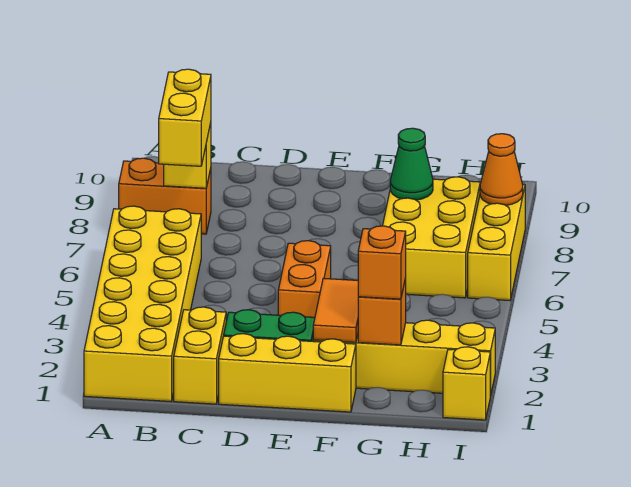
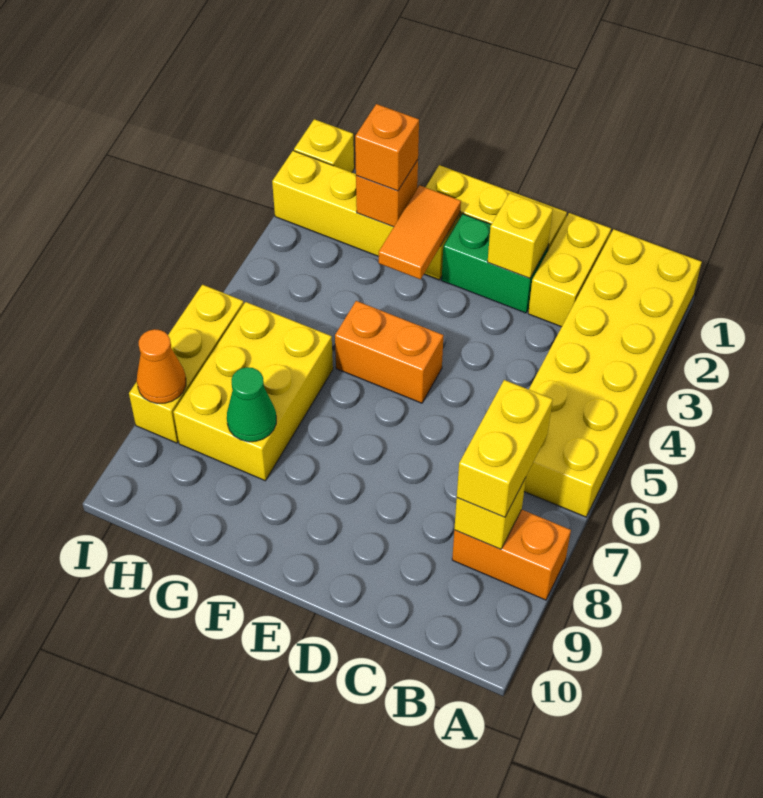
none -> yellow brick D2 level 2
orange brick E4:E5 level 1 -> orange brick E5:F5 level 1

